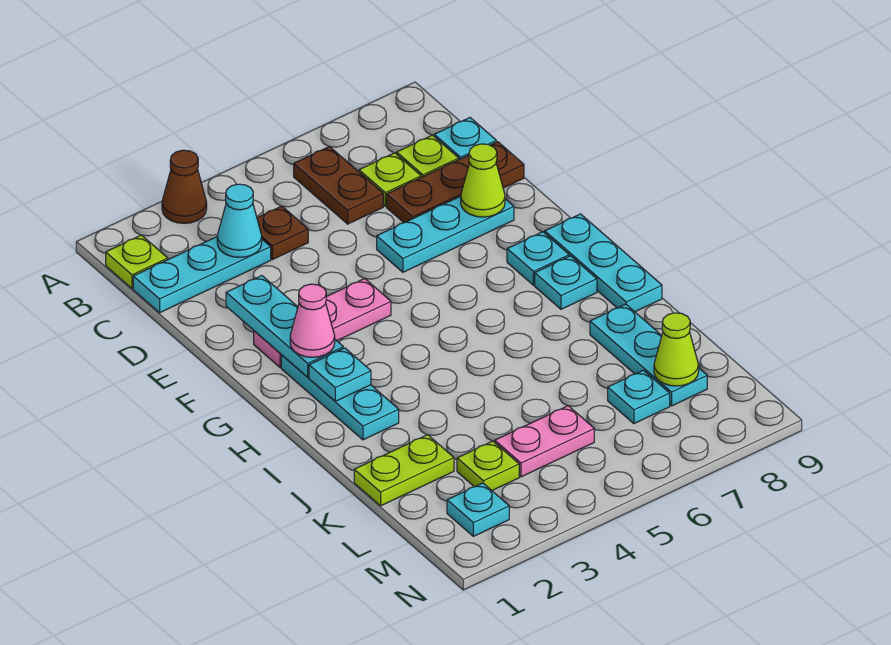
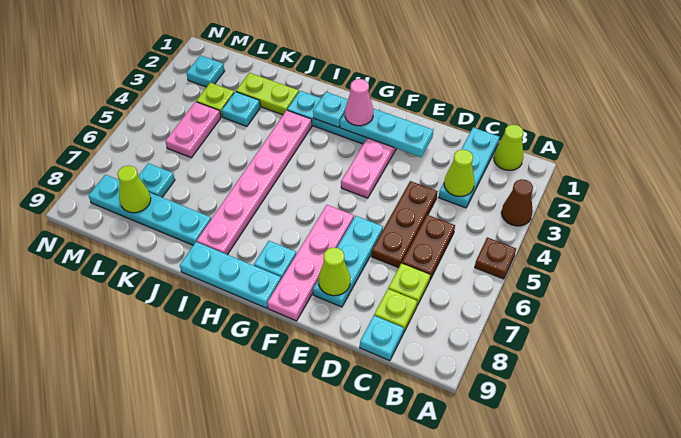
lime plate B1 level 1 -> lime cone B1 level 1
brown plate B6:C6 level 1 -> brown plate C5:C6 level 1
cyan cone C3 level 2 -> lime cone C3 level 2
brown plate C4 level 1 -> brown plate A5 level 1
brown plate D7:D9 level 1 -> brown plate D4:D6 level 1
none -> pink plate F6:F9 level 1
cyan plate H8 level 1 -> cyan plate K3 level 1
none -> pink plate I3:I8 level 1
cyan plate J8:L8 level 1 -> cyan plate J8:M8 level 1
lime plate K1:K2 level 1 -> lime plate J2:K2 level 1

